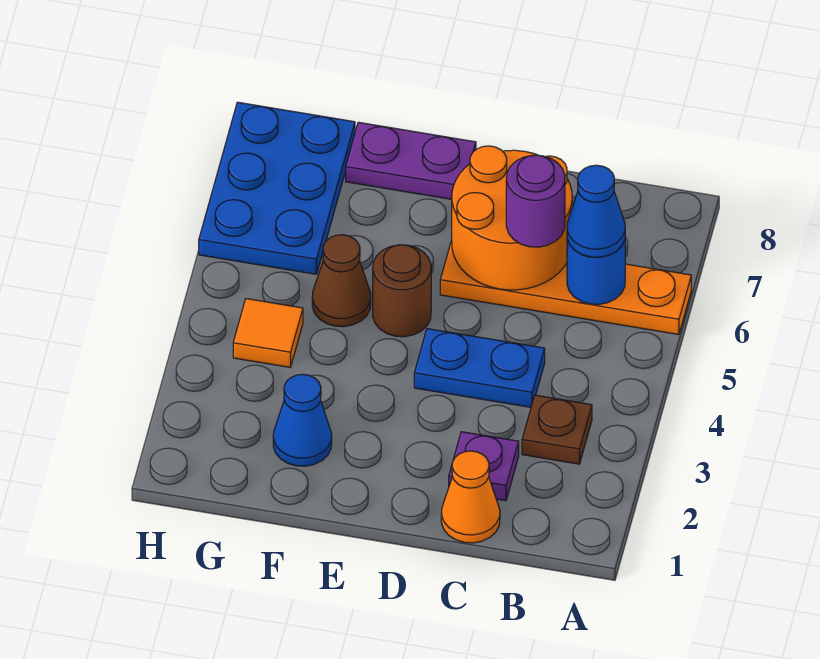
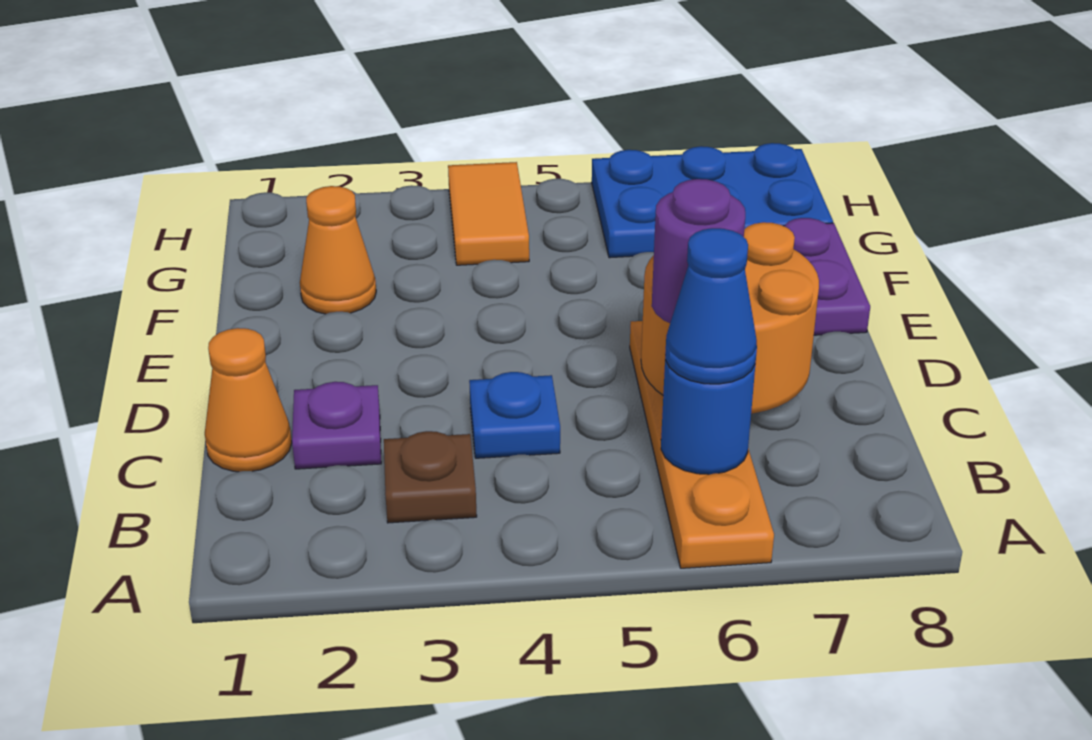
blue plate C4:D4 level 1 -> blue plate C4 level 1
brown round brick E5 level 1 -> none
blue cone F2 level 1 -> orange cone F2 level 1
brown cone F5 level 1 -> none
orange tile G4 level 1 -> orange tile G4:H4 level 1

